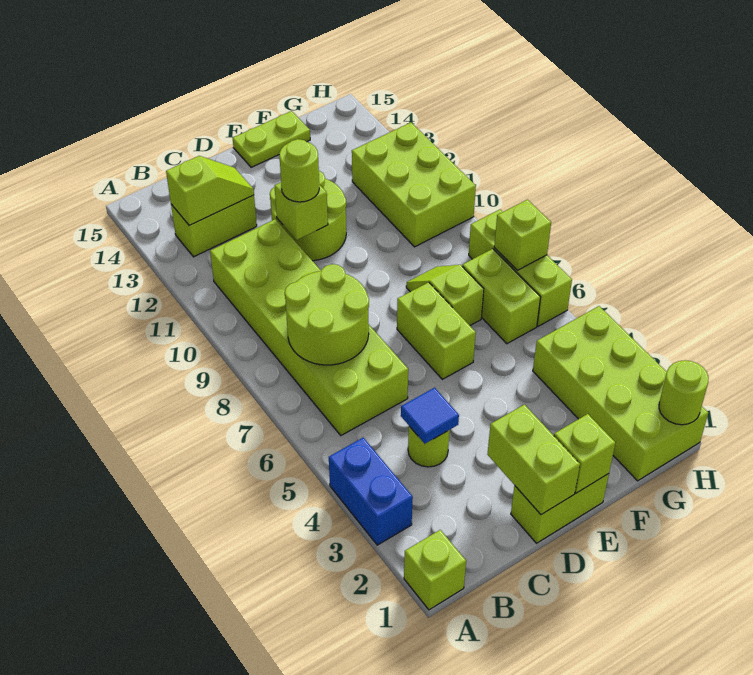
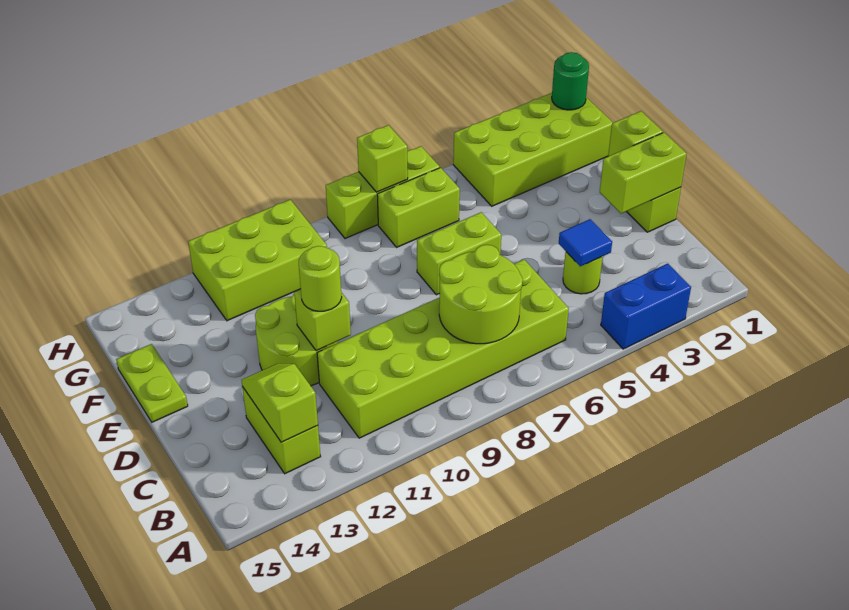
lime brick A1 level 1 -> none
lime slope F7:F8 level 1 top 7 -> none
lime round brick H1 level 2 -> green round brick H1 level 2

